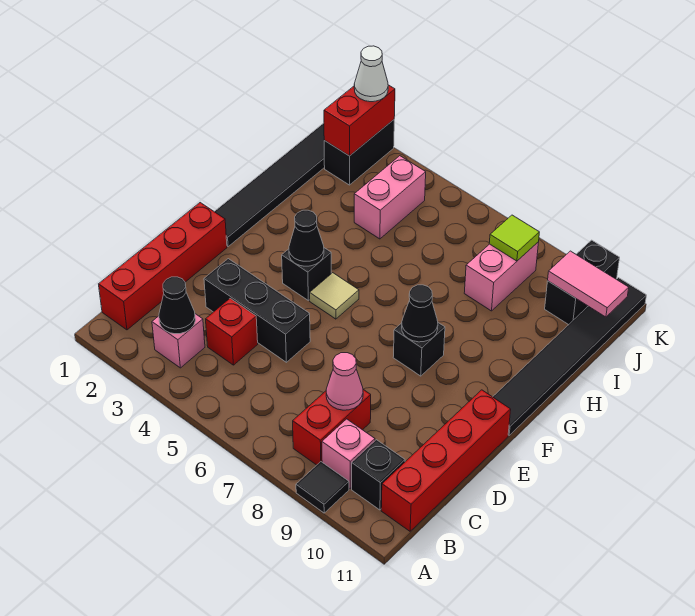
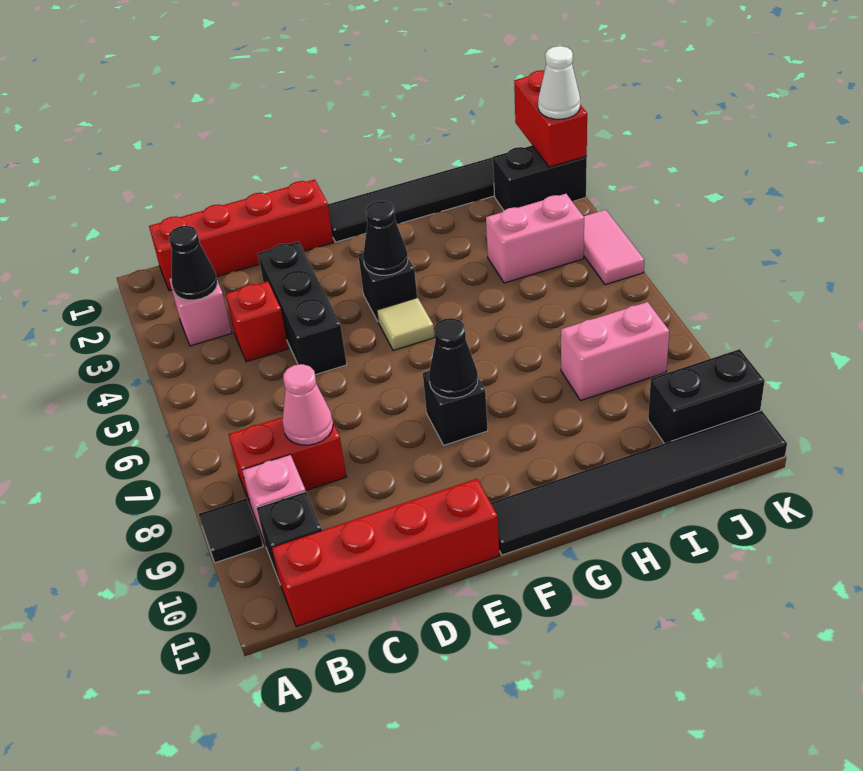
red brick J2:K2 level 2 -> red brick K1:K2 level 2
lime tile J8 level 2 -> none
pink tile J10:J11 level 2 -> pink tile K4:K5 level 1

